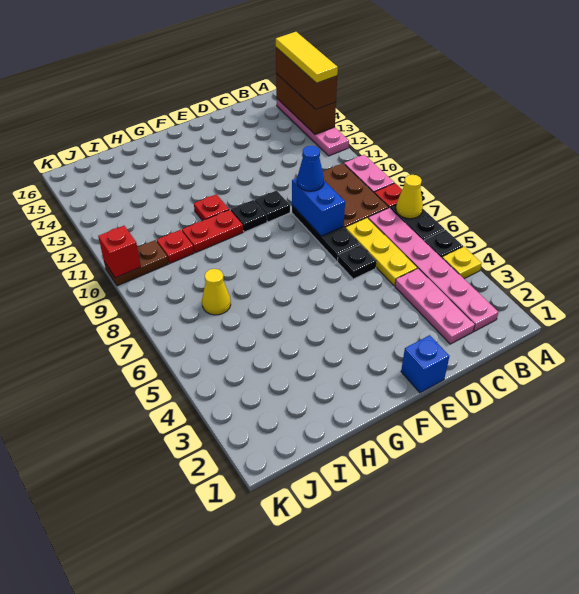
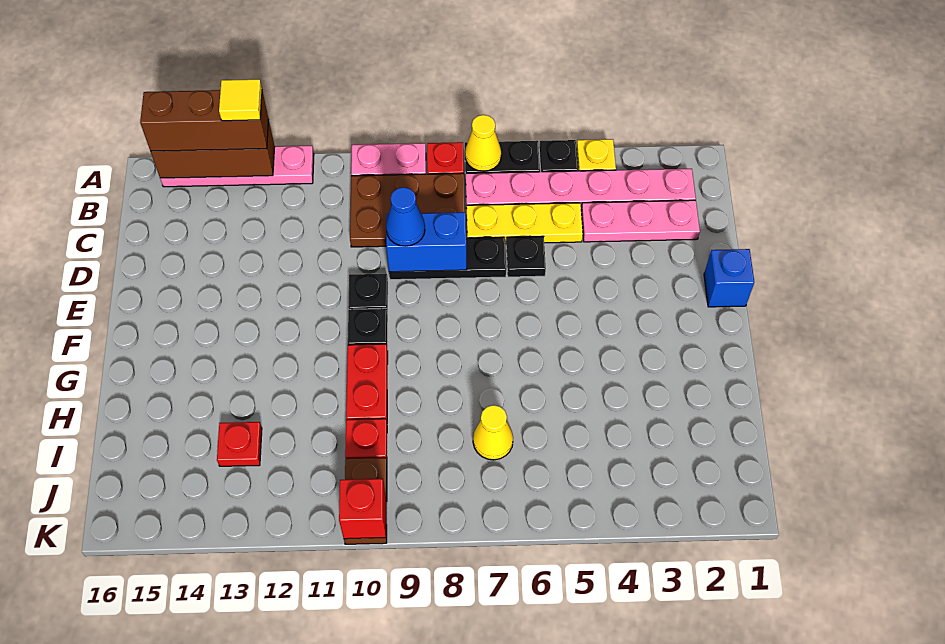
yellow tile A13:A15 level 4 -> yellow tile A13 level 4
red plate G11 level 1 -> red plate I13 level 1

